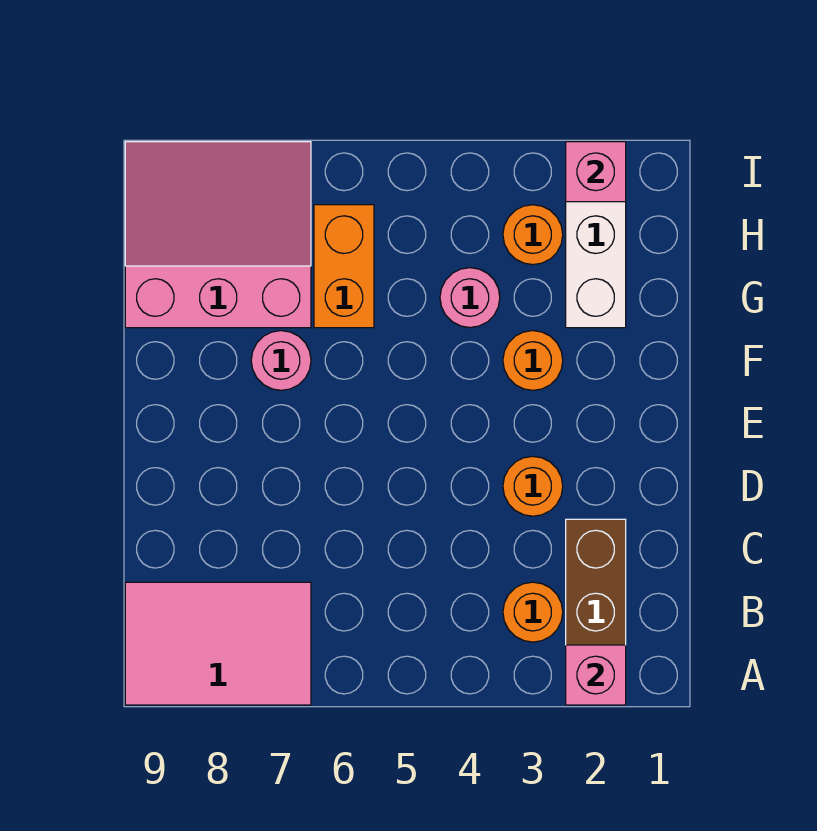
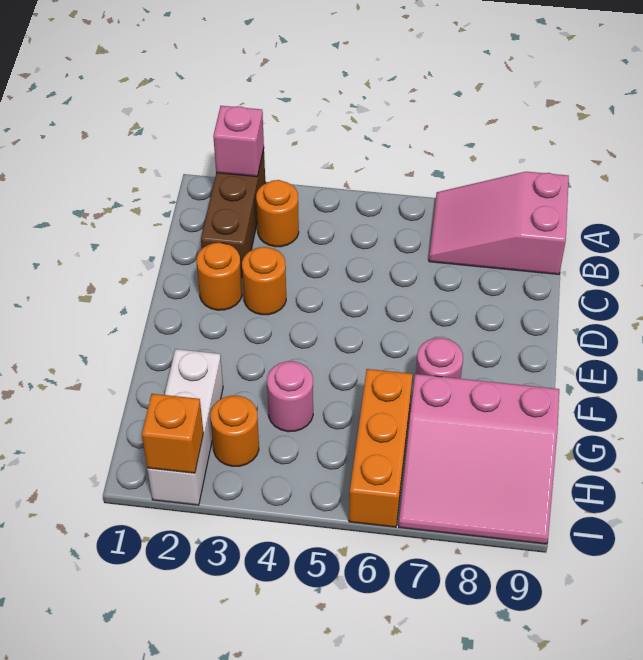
pink tile A7:B9 level 1 -> pink slope A7:B9 level 1 top 9
orange round brick F3 level 1 -> orange round brick D2 level 1
orange brick G6:H6 level 1 -> orange brick G6:I6 level 1
pink brick I2 level 2 -> orange brick I2 level 2

